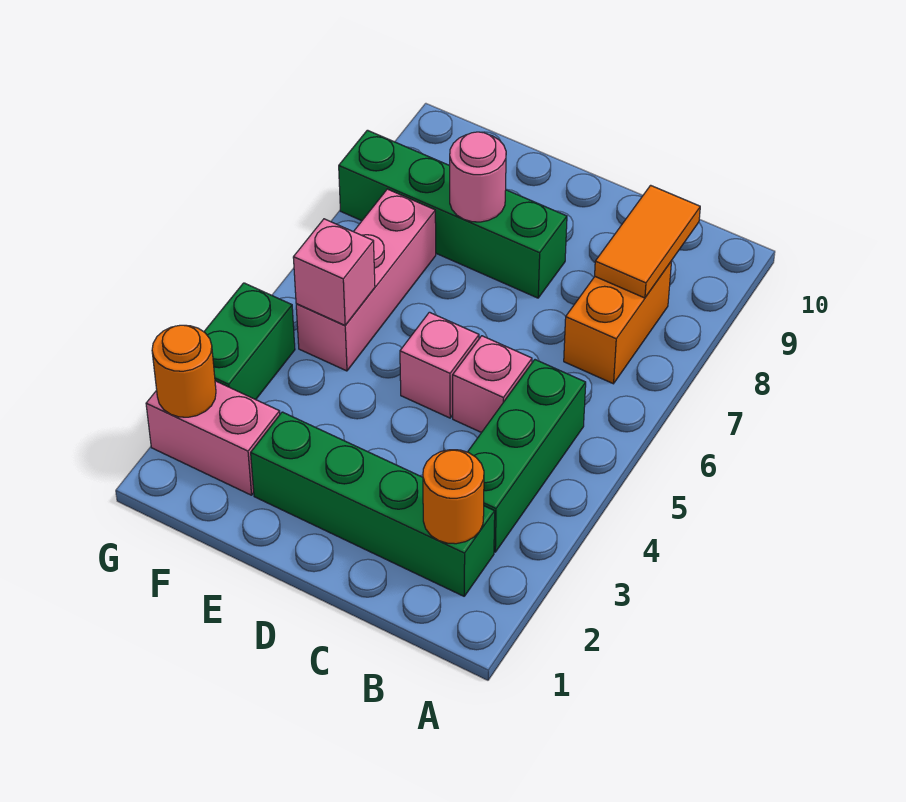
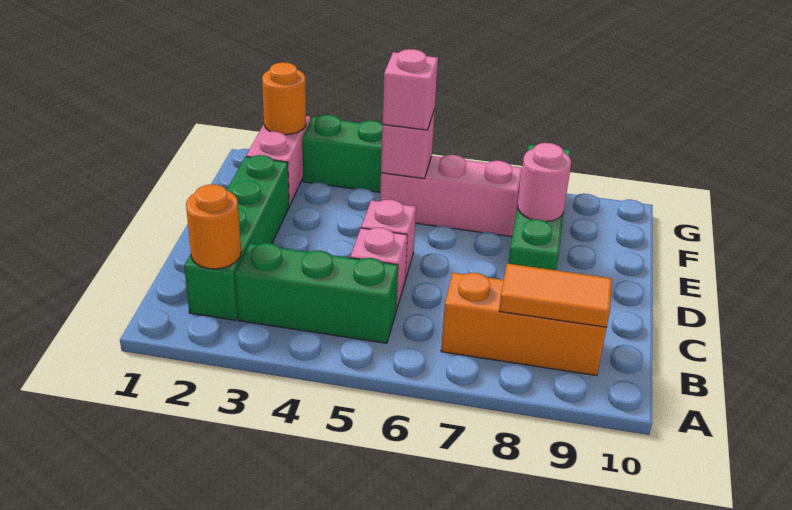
orange brick B7:B8 level 1 -> orange brick B7:B9 level 1
none -> pink brick F5 level 3

